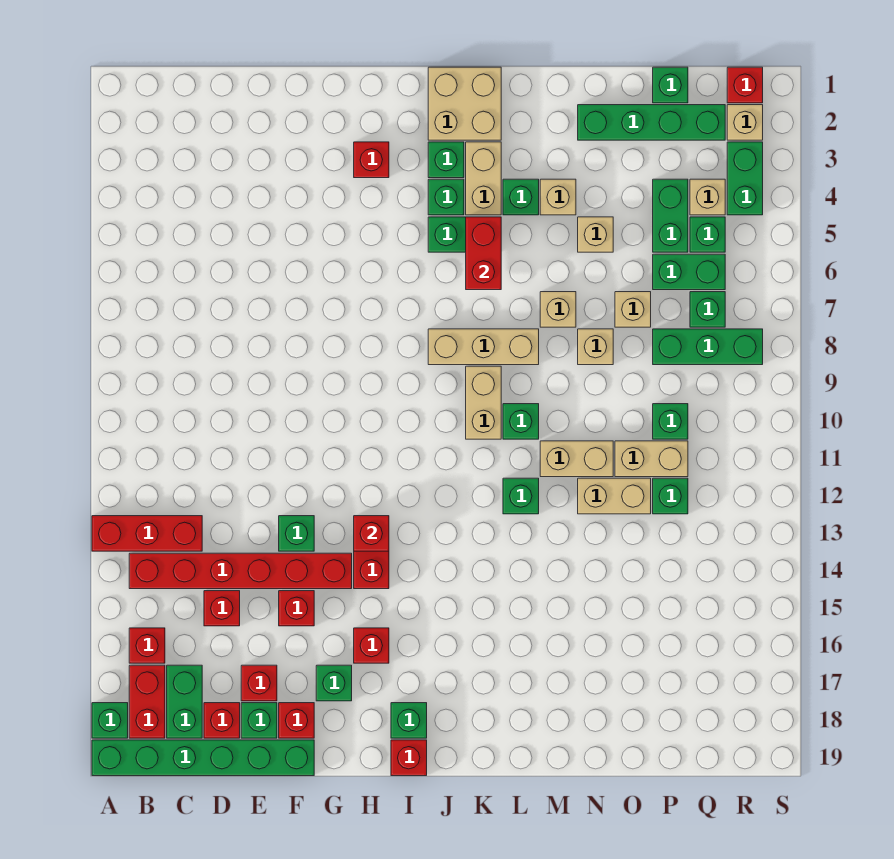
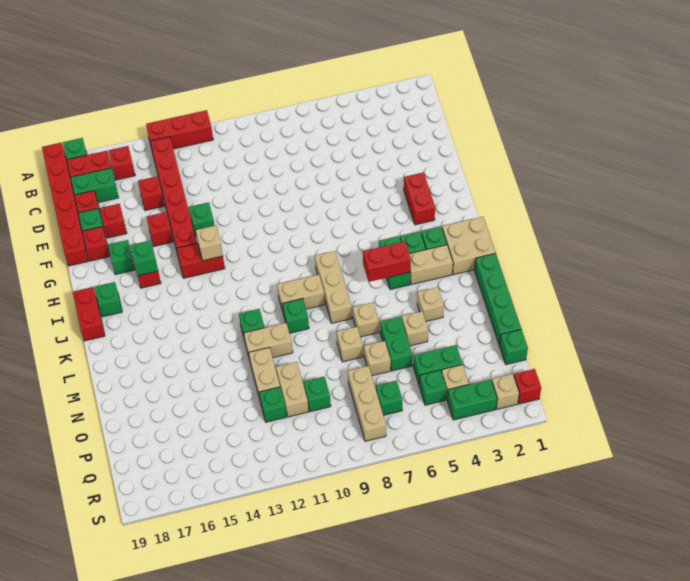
red brick A13:C13 level 1 -> red brick A12:A14 level 1
green brick A19:F19 level 1 -> red brick A19:F19 level 1
red brick H3 level 1 -> red brick G3:H3 level 1
red brick H13 level 2 -> tan brick H13 level 2
red brick I19 level 1 -> red brick I19:J19 level 1
green brick L4 level 1 -> green brick H16 level 2
tan brick M11:N11 level 1 -> tan brick M11:M12 level 1
green brick N2:Q2 level 1 -> green brick L1:O1 level 1
green brick P6:Q6 level 1 -> green brick N6:O6 level 1
green brick P8:R8 level 1 -> tan brick P8:R8 level 1

